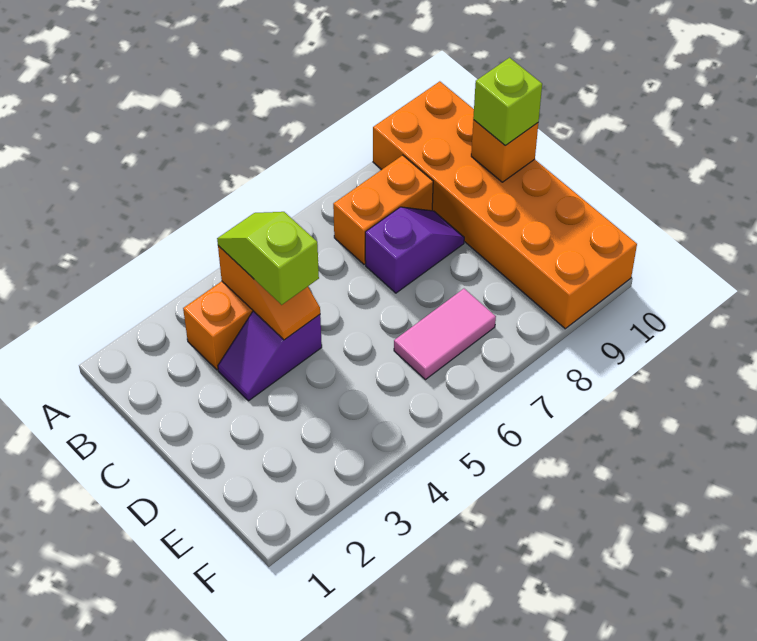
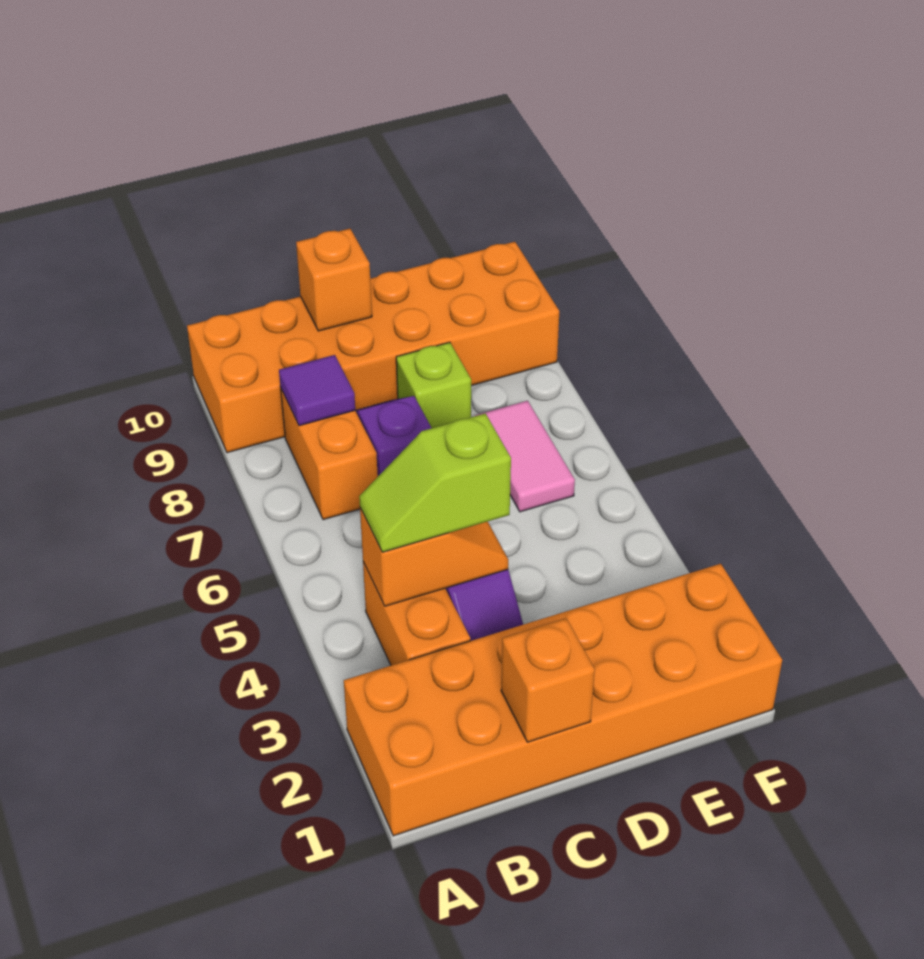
none -> orange brick A1:F2 level 1
none -> purple tile B8 level 2
none -> orange brick C1 level 2
lime brick C10 level 3 -> lime brick D8 level 1

